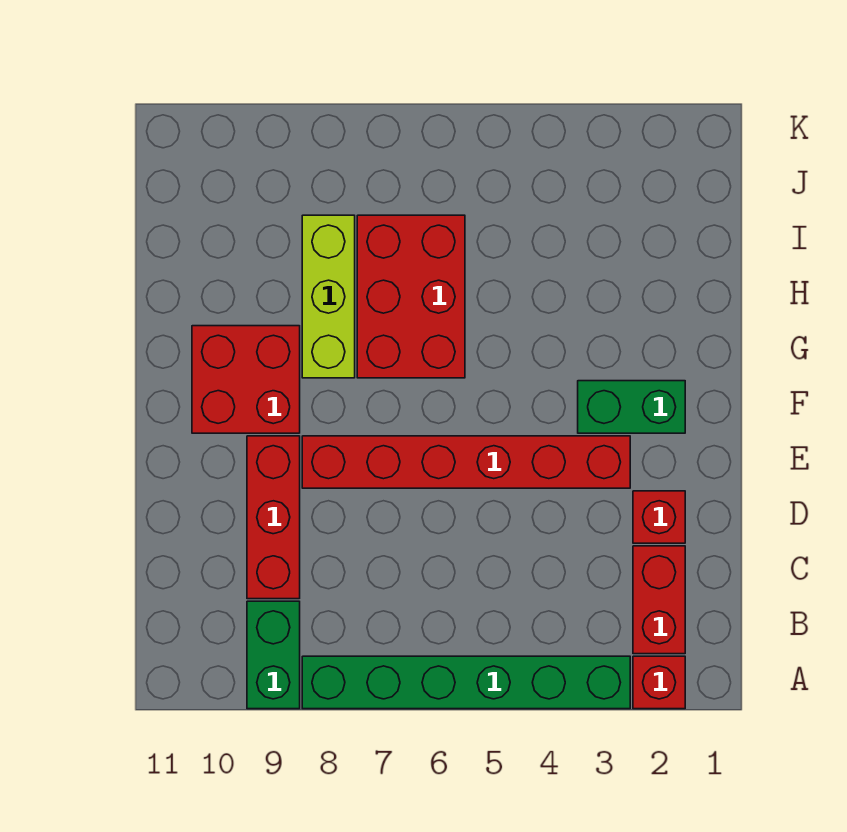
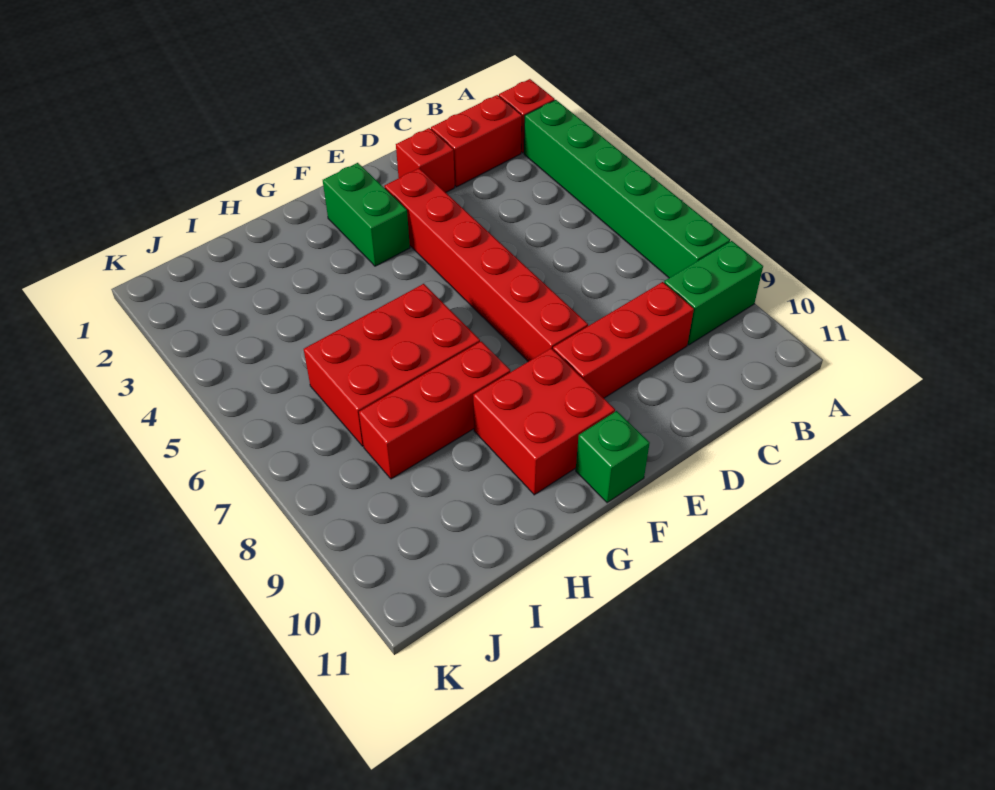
none -> green brick F11 level 1
lime brick G8:I8 level 1 -> red brick G8:I8 level 1

